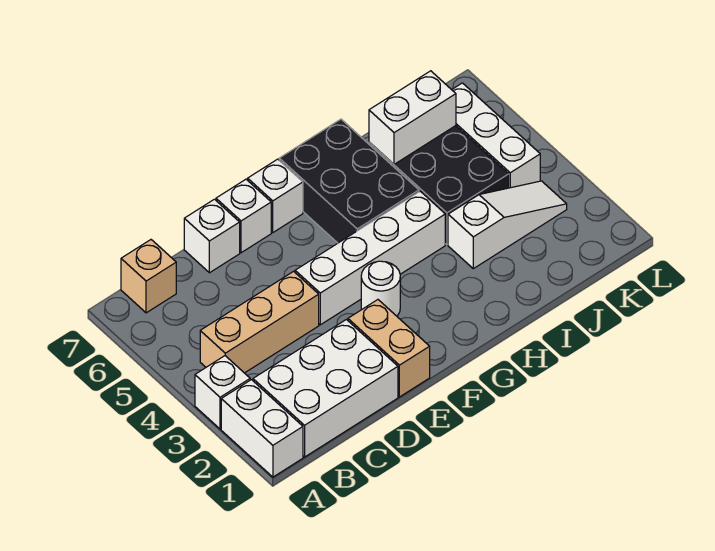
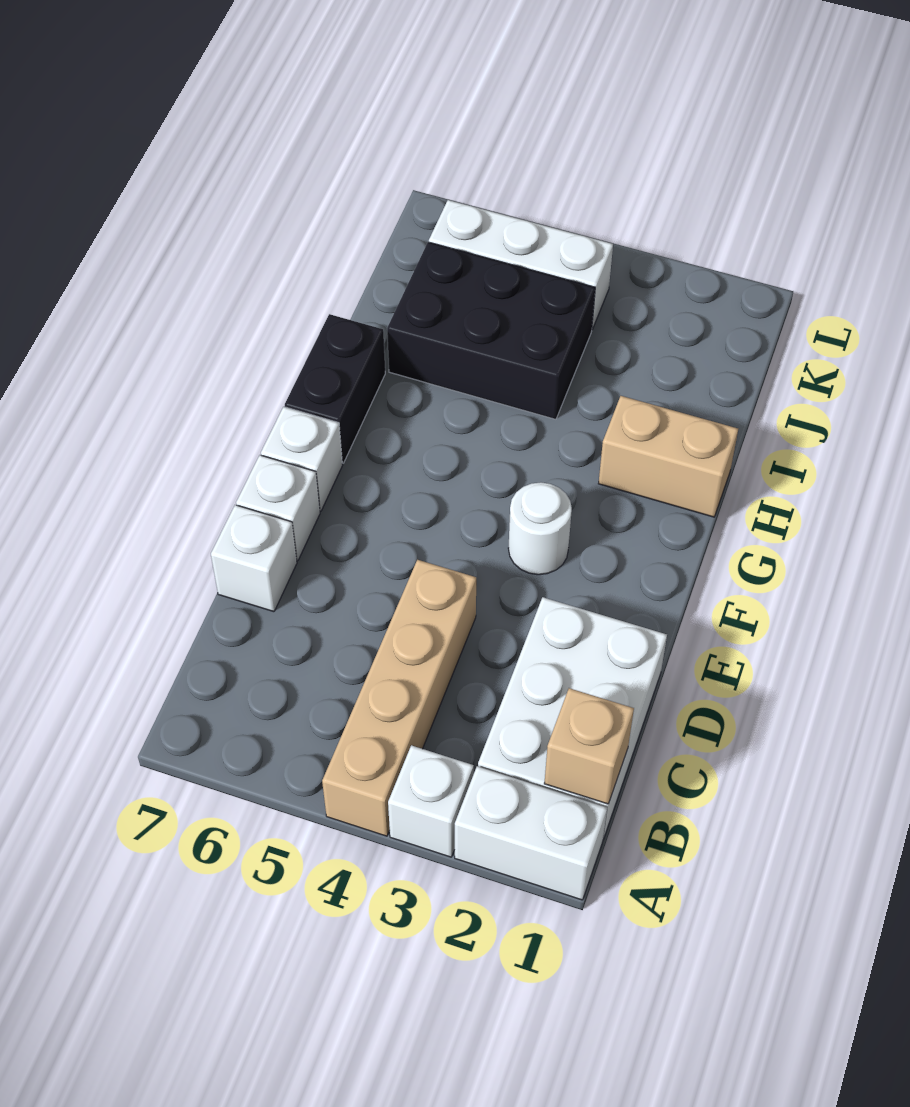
tan brick B4:D4 level 1 -> tan brick A4:D4 level 1
tan brick B7 level 1 -> tan brick B1 level 2
tan brick E1:E2 level 1 -> tan brick H1:H2 level 1
white brick E4:H4 level 1 -> none
black brick G5:H7 level 1 -> black brick G7:H7 level 1
white slope I3:K3 level 1 top I -> none
white brick I6:J6 level 2 -> none

